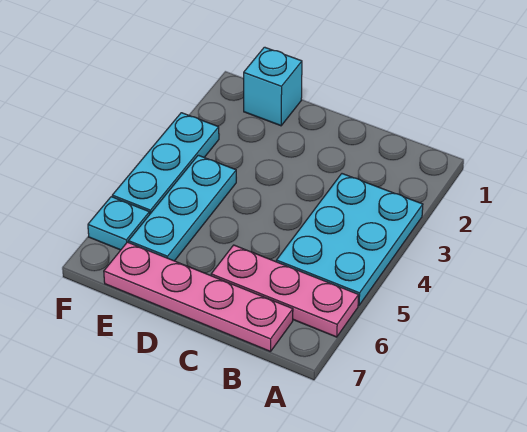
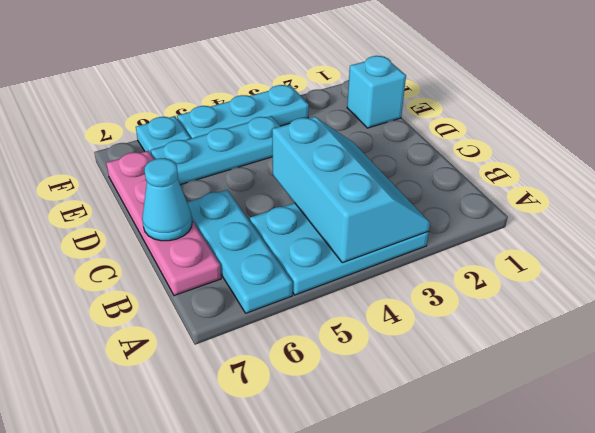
none -> cyan slope A3:C4 level 2 top 4
pink plate A6:C6 level 1 -> cyan plate A6:C6 level 1
none -> cyan cone C7 level 2

